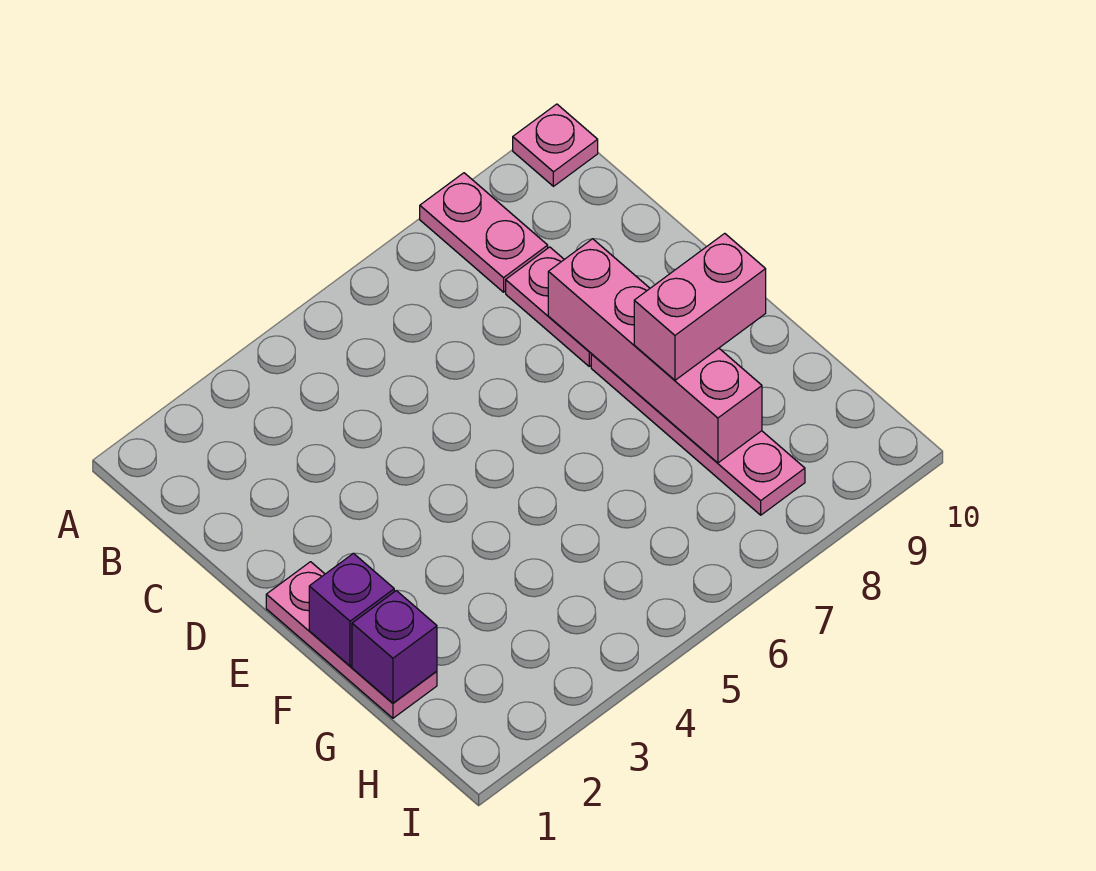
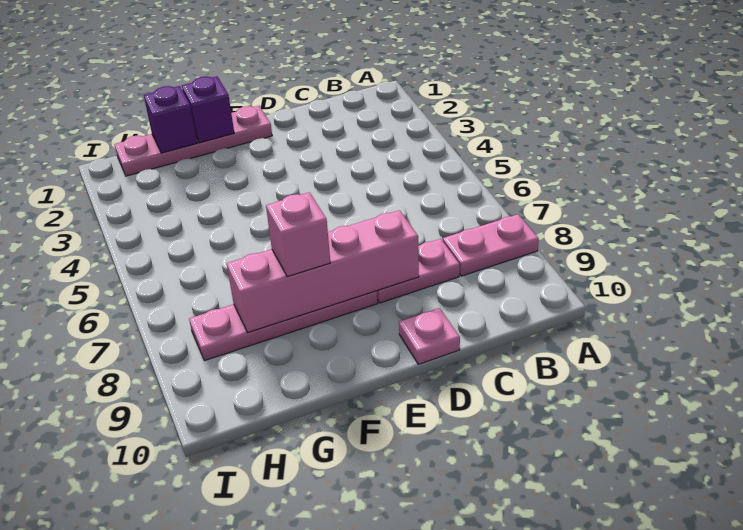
pink plate A10 level 1 -> pink plate D10 level 1
pink plate E1:G1 level 1 -> pink plate E1:H1 level 1
pink brick F8:F9 level 3 -> pink brick F8 level 3

